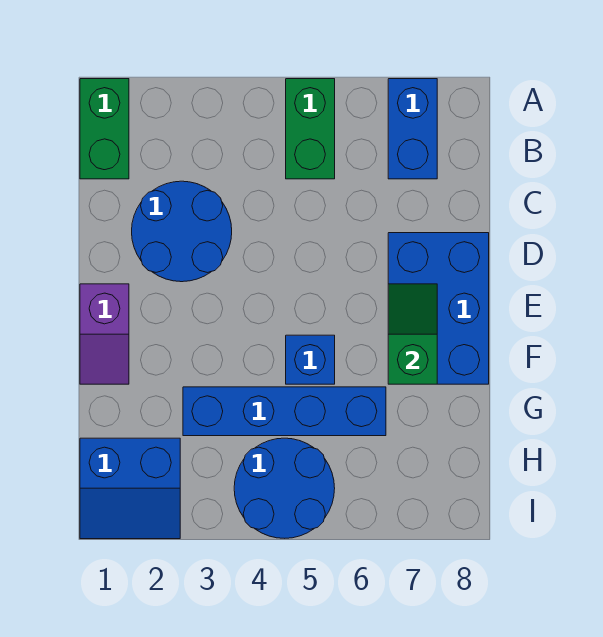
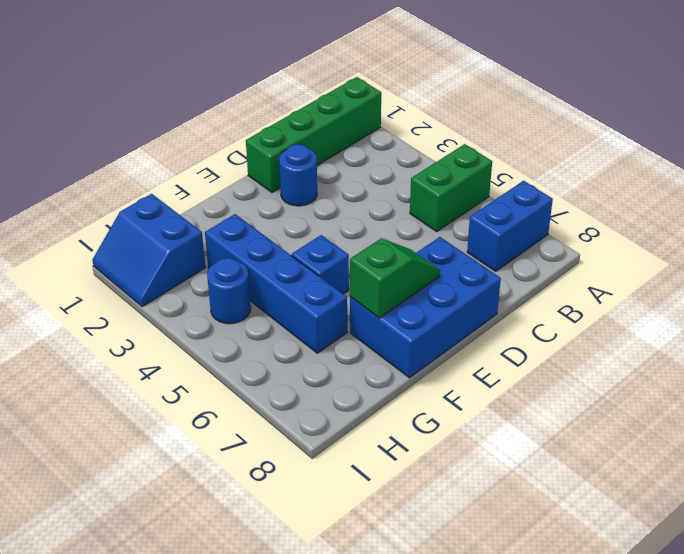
green brick A1:B1 level 1 -> green brick A1:D1 level 1
blue round brick C2:D3 level 1 -> blue round brick D2 level 1
purple slope E1:F1 level 1 top E -> none
blue round brick H4:I5 level 1 -> blue round brick H4 level 1

